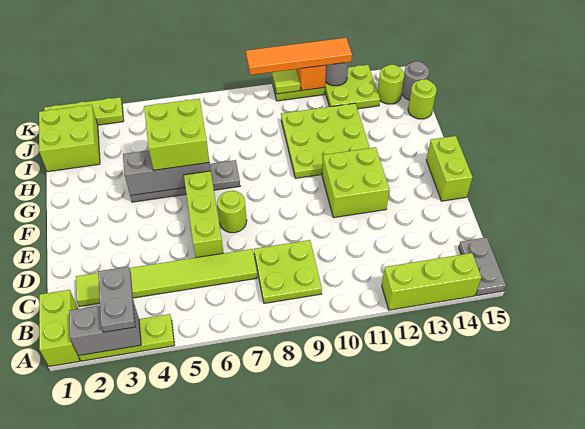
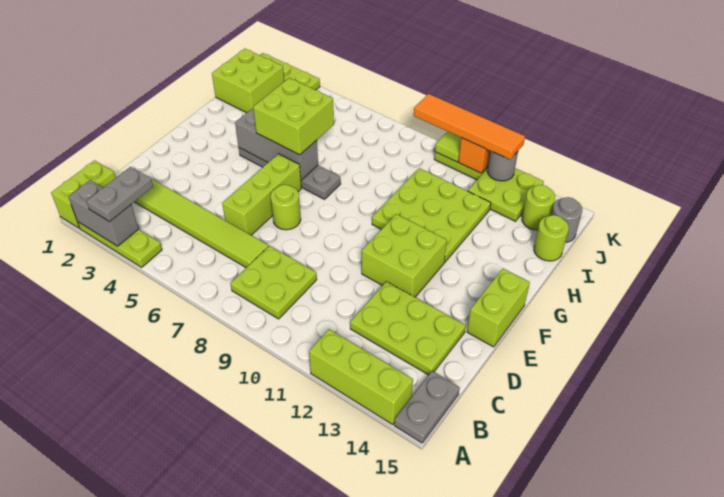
none -> lime plate C12:D14 level 1

